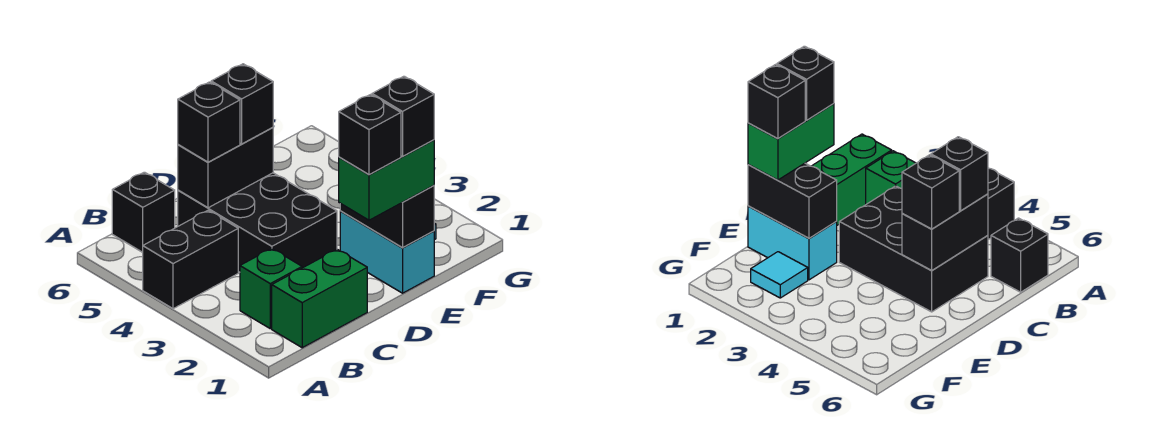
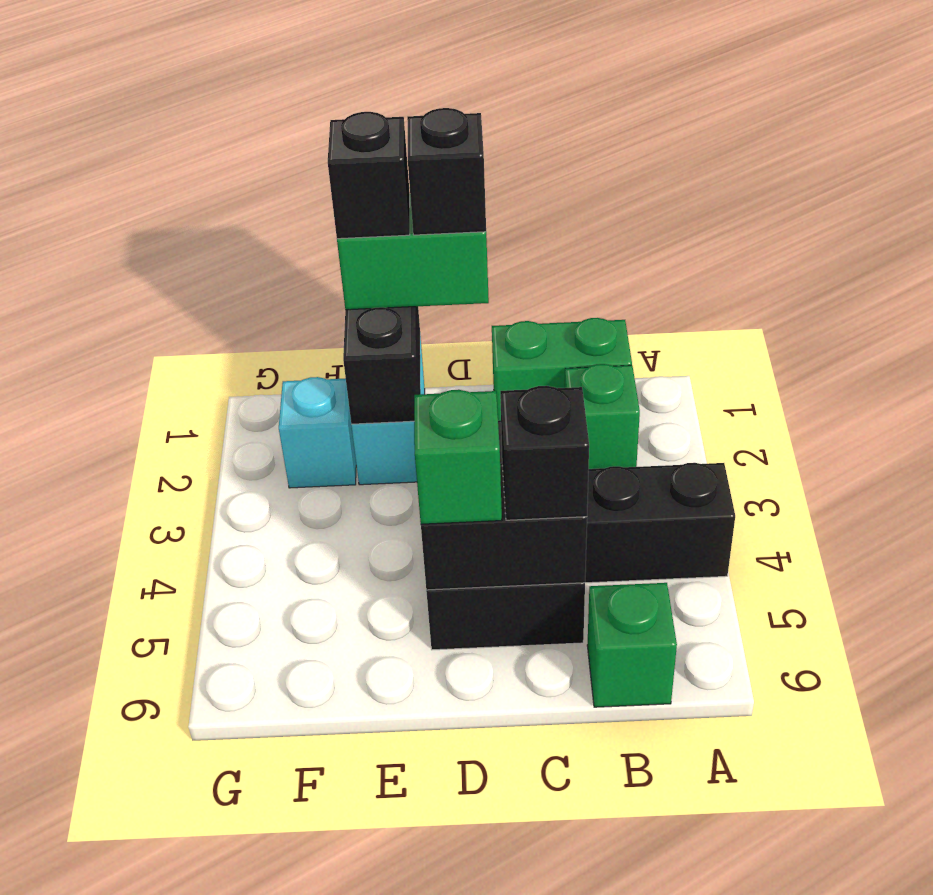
black brick B6 level 1 -> green brick B6 level 1
black brick D5 level 3 -> green brick D5 level 3
cyan tile F2 level 1 -> cyan brick F2 level 1

